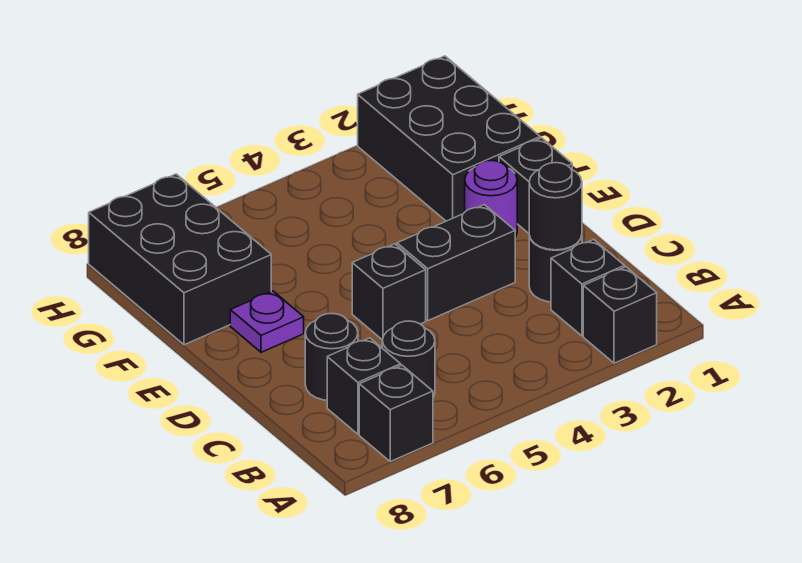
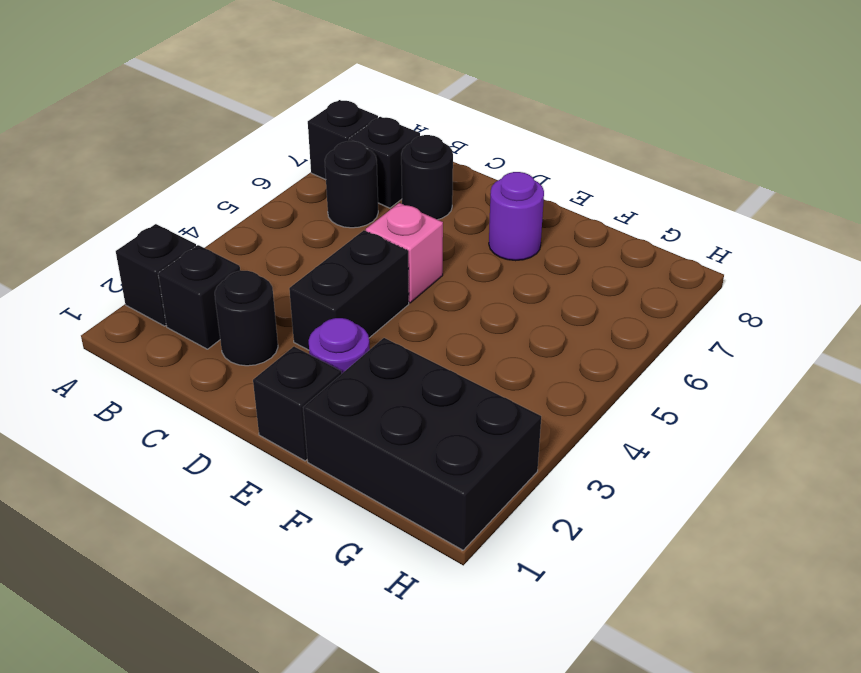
black round brick C2 level 2 -> none
black brick D5 level 1 -> pink brick D5 level 1
purple plate E7 level 1 -> purple round brick E7 level 1
black brick F7:H8 level 1 -> none

